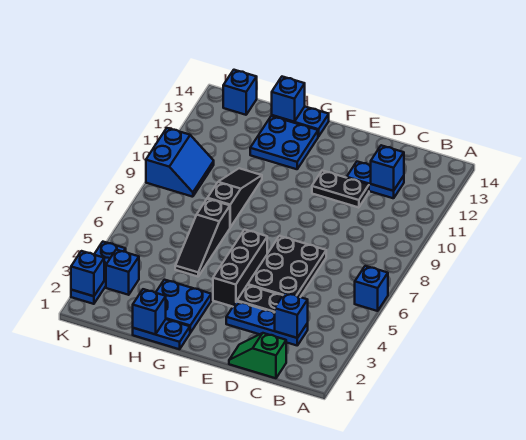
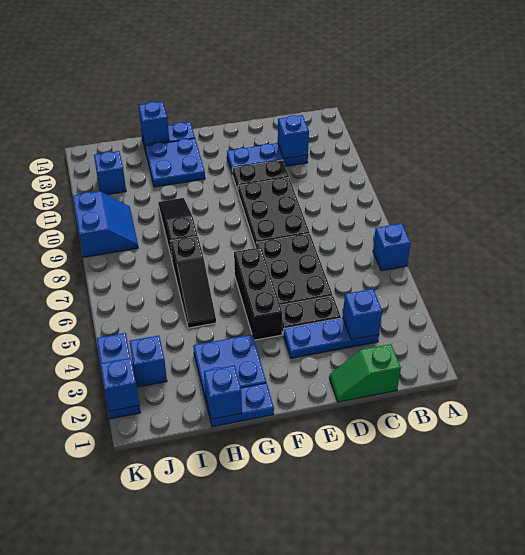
blue plate C12:D12 level 1 -> blue plate C12:E12 level 1
none -> black plate D8:E10 level 1
blue brick J14 level 1 -> blue brick J12 level 1

